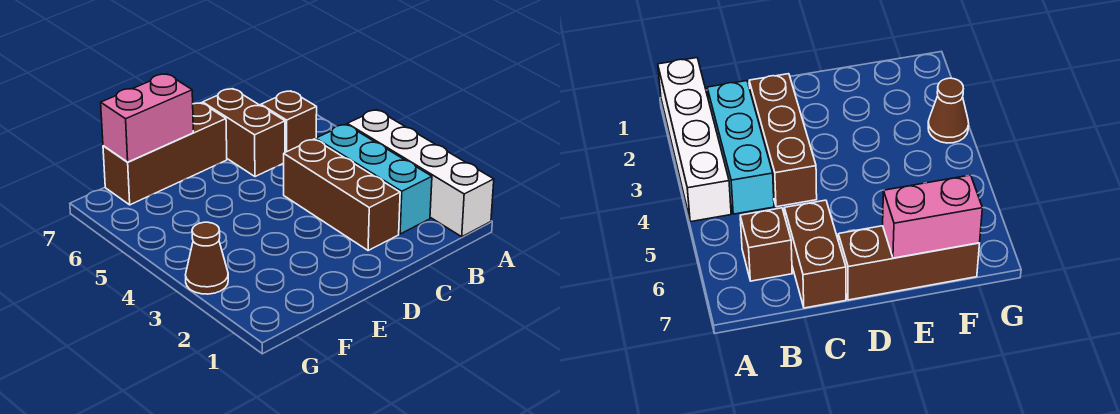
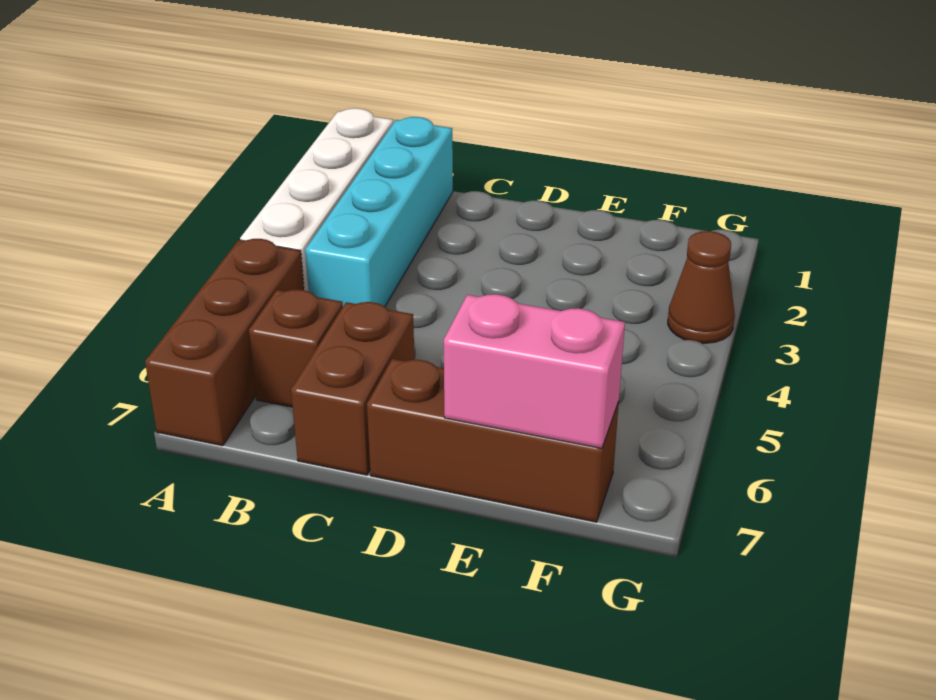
cyan brick B2:B4 level 1 -> cyan brick B1:B4 level 1
brown brick C2:C4 level 1 -> brown brick A5:A7 level 1

